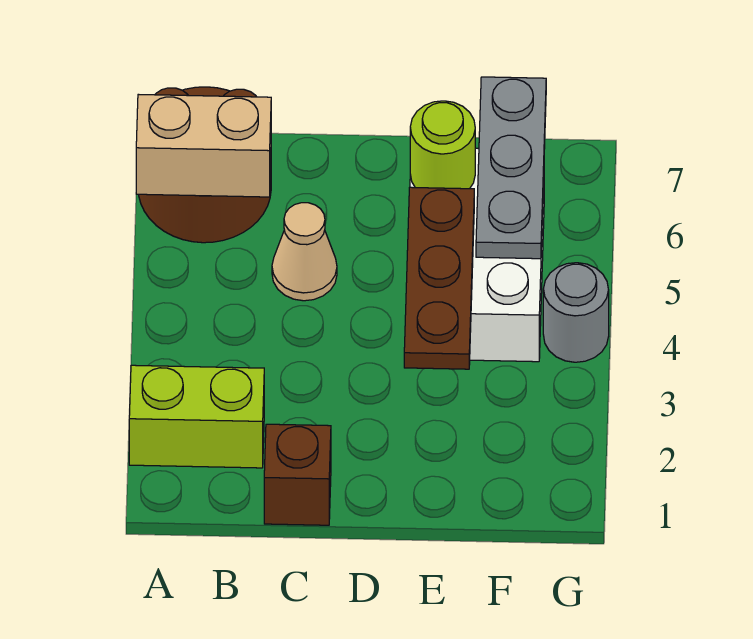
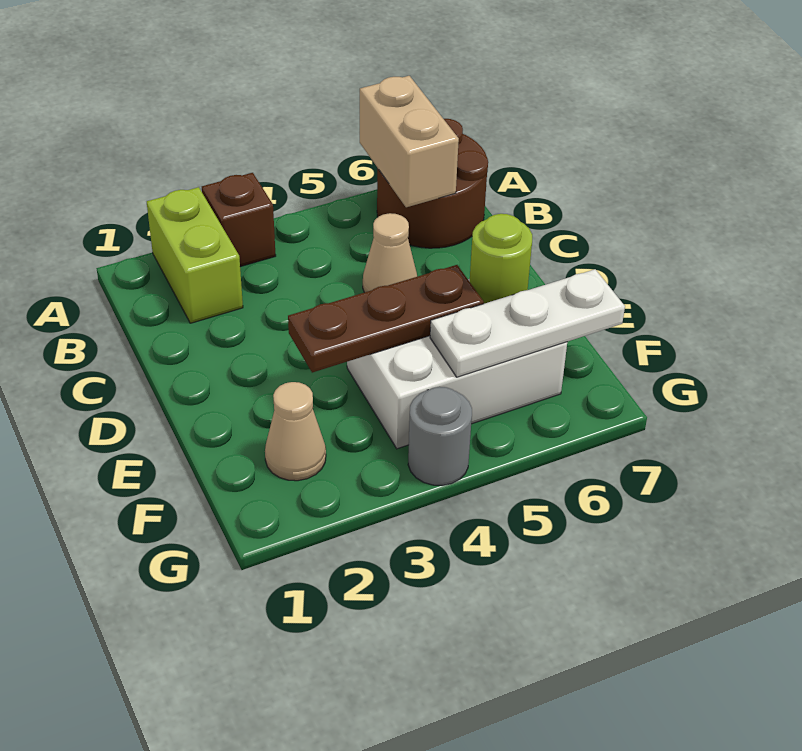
brown brick C1 level 1 -> brown brick A3 level 1
none -> tan cone F2 level 1
grey plate F5:F7 level 2 -> white plate F5:F7 level 2

